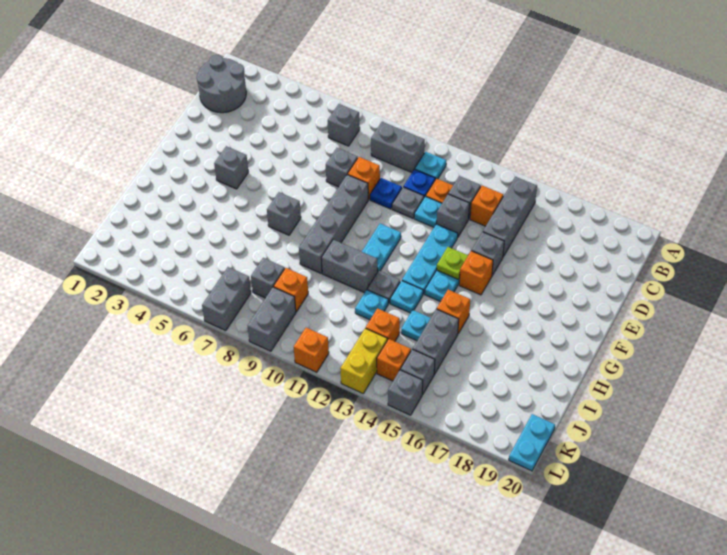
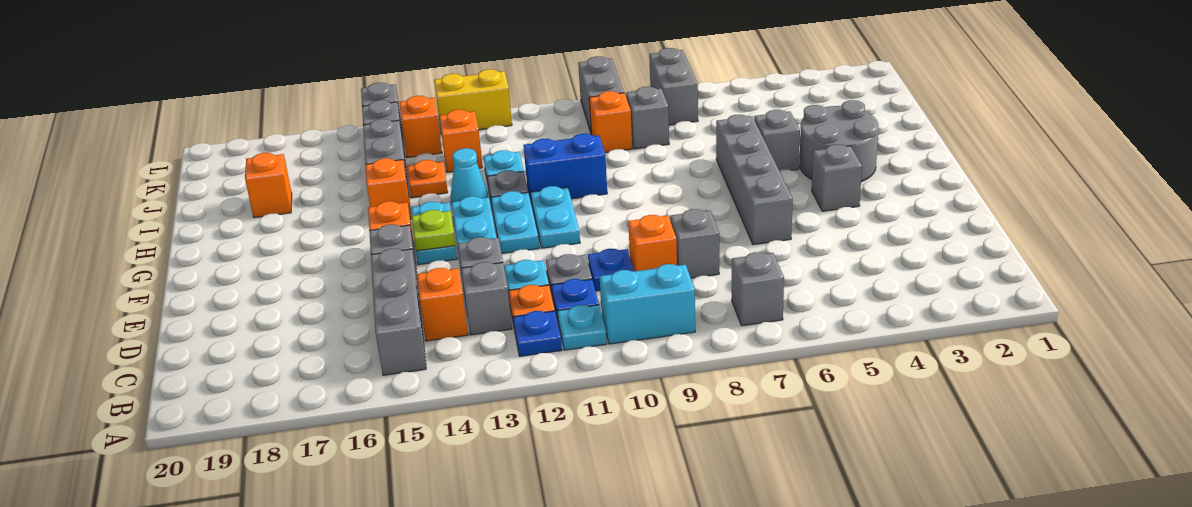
grey round brick B1:C2 level 1 -> grey round brick G3:H4 level 1
grey brick B9:B10 level 1 -> cyan brick B9:B10 level 1
none -> blue plate B12 level 1
grey brick E9:H9 level 1 -> grey brick E6:H6 level 1
grey brick G7 level 1 -> grey brick H5 level 1
grey brick H10:H11 level 1 -> blue brick H10:H11 level 1
cyan plate H13 level 1 -> cyan cone H13 level 1
cyan plate I14 level 1 -> orange plate I14 level 1
yellow brick K13:L13 level 1 -> yellow brick L12:L13 level 1
cyan plate K20:L20 level 1 -> cyan plate F12:G12 level 1
orange brick L11 level 1 -> orange brick I18 level 1

